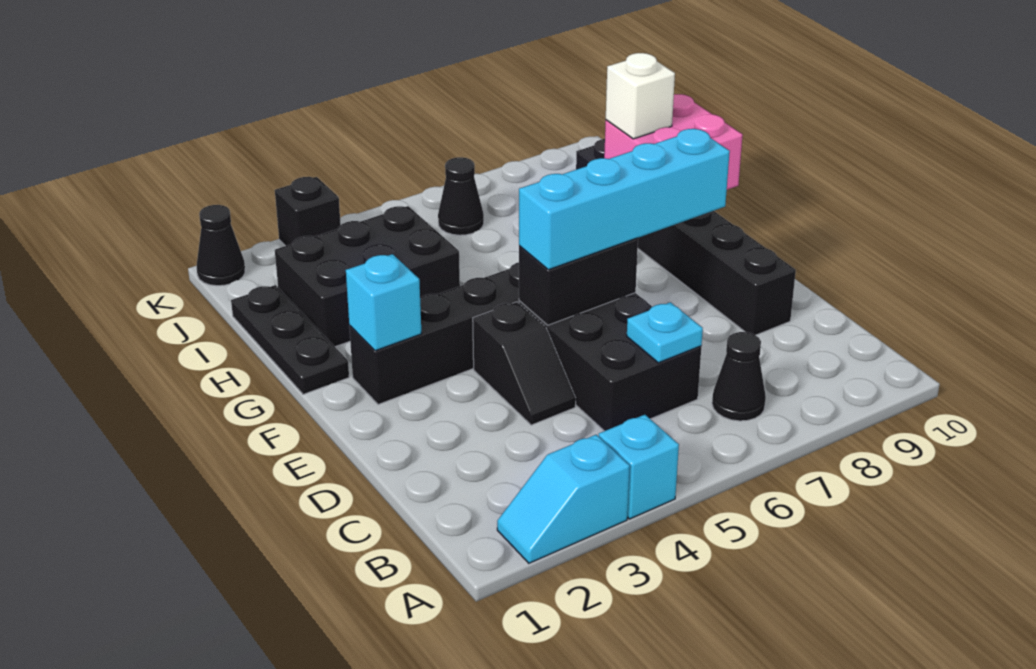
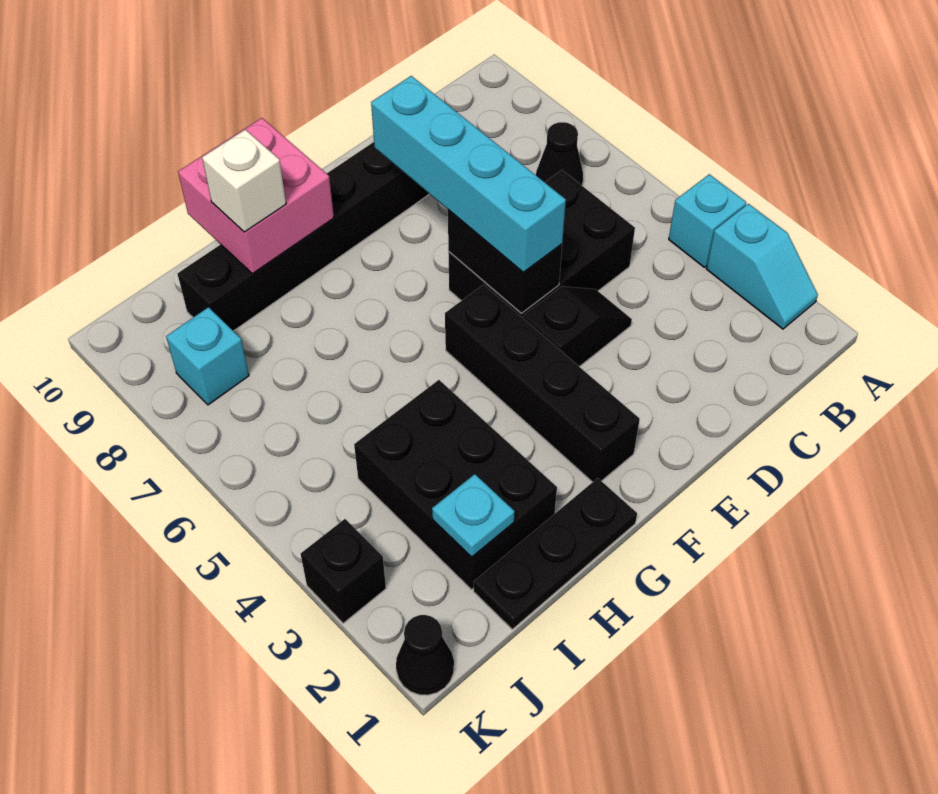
cyan plate C6 level 2 -> cyan plate I2 level 2
cyan brick F2 level 2 -> cyan brick J8 level 1
black cone J6 level 1 -> none

